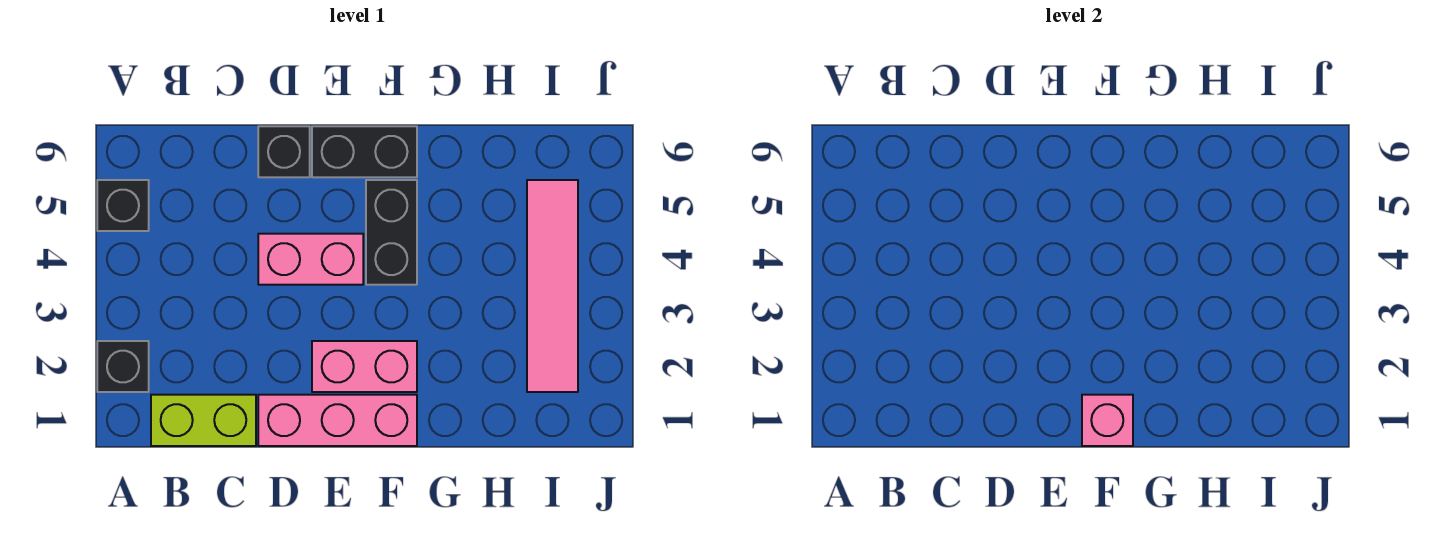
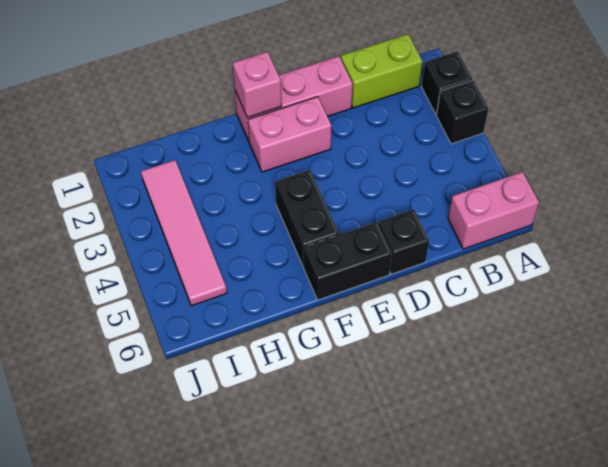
black brick A5 level 1 -> black brick A3 level 1
pink brick D4:E4 level 1 -> pink brick A6:B6 level 1

